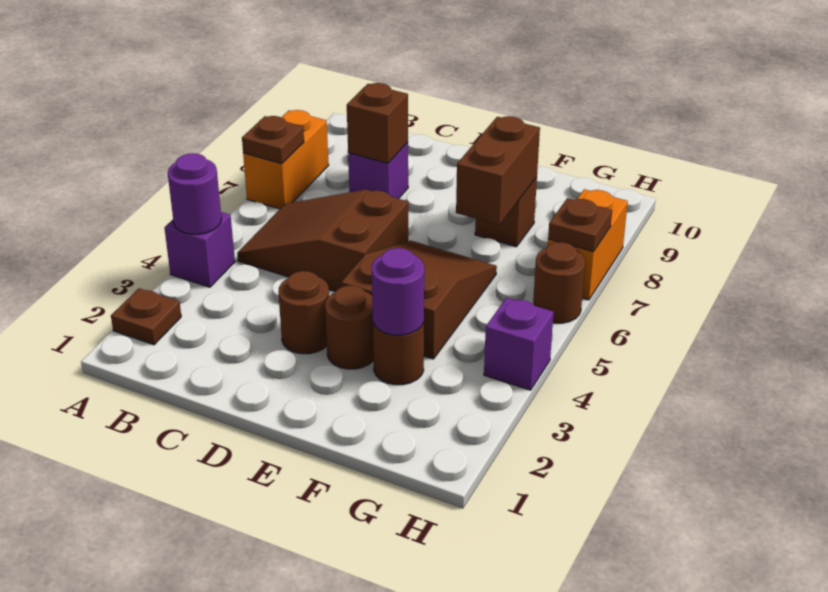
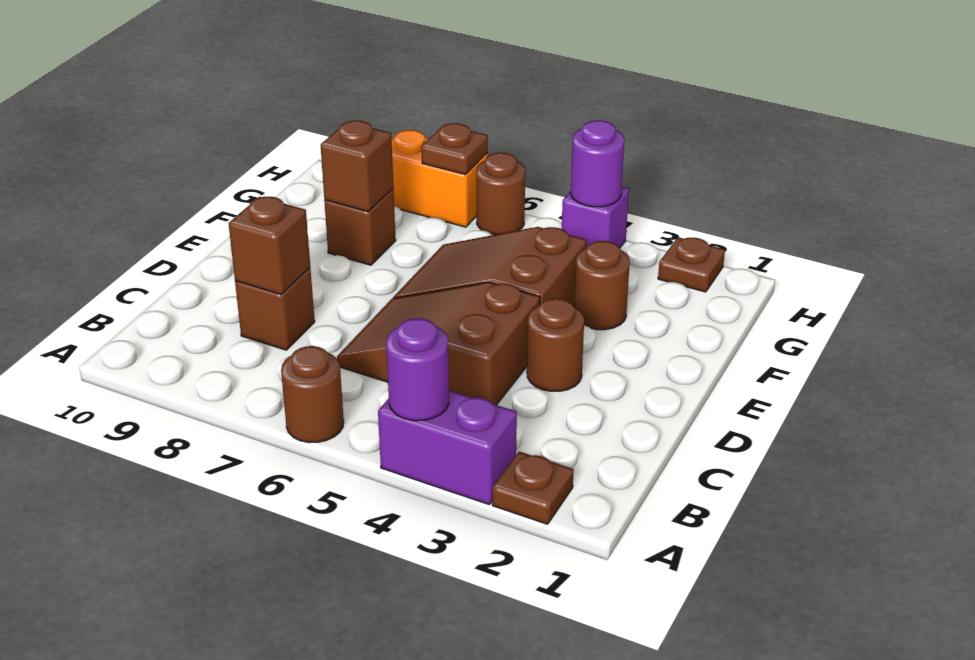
purple brick A4 level 1 -> purple brick A3:A4 level 1
orange brick A7:A8 level 1 -> none
brown plate A7 level 2 -> brown plate H2 level 1
brown slope B5:D6 level 1 top D -> brown slope C4:D6 level 1 top 4
purple brick C8 level 1 -> brown brick C8 level 1
brown round brick E3 level 1 -> brown round brick A6 level 1
purple round brick F3 level 2 -> purple round brick H4 level 2
brown brick F7:F8 level 2 -> brown brick F8 level 2

